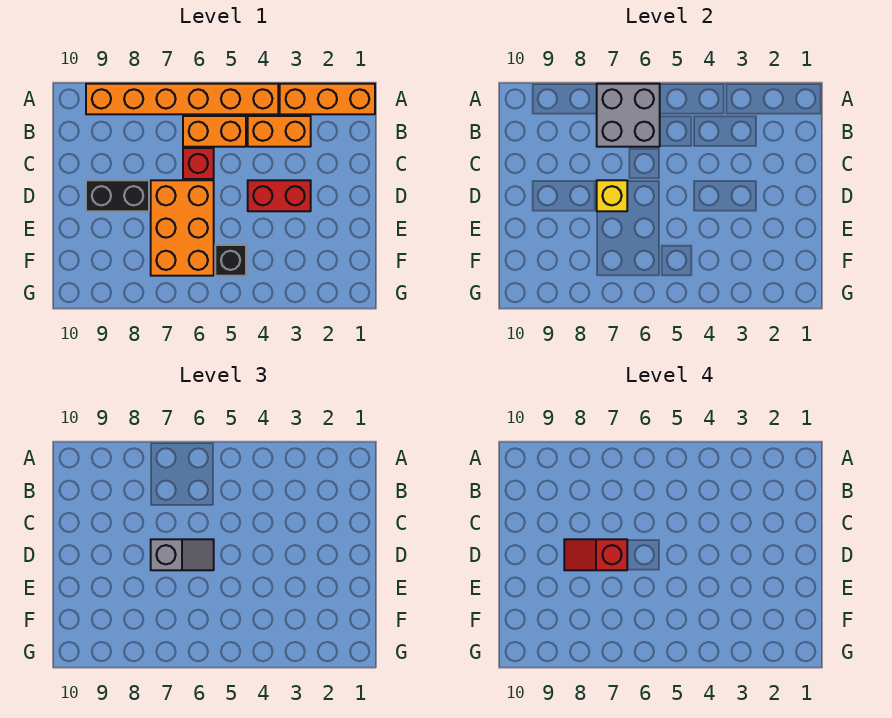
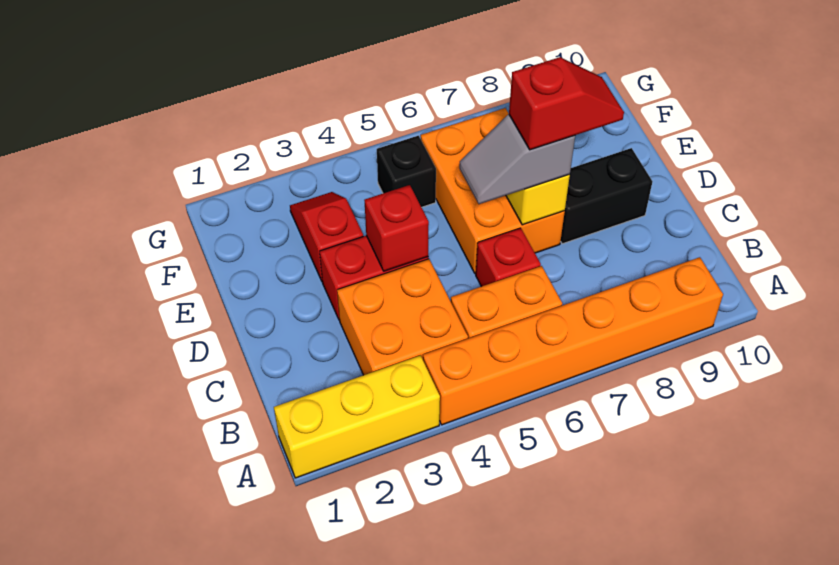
orange brick A1:A3 level 1 -> yellow brick A1:A3 level 1
grey brick A6:B7 level 2 -> none
orange brick B3:B4 level 1 -> orange brick B3:C4 level 1
none -> red brick D4 level 2
none -> red slope E3:F3 level 1 top E

